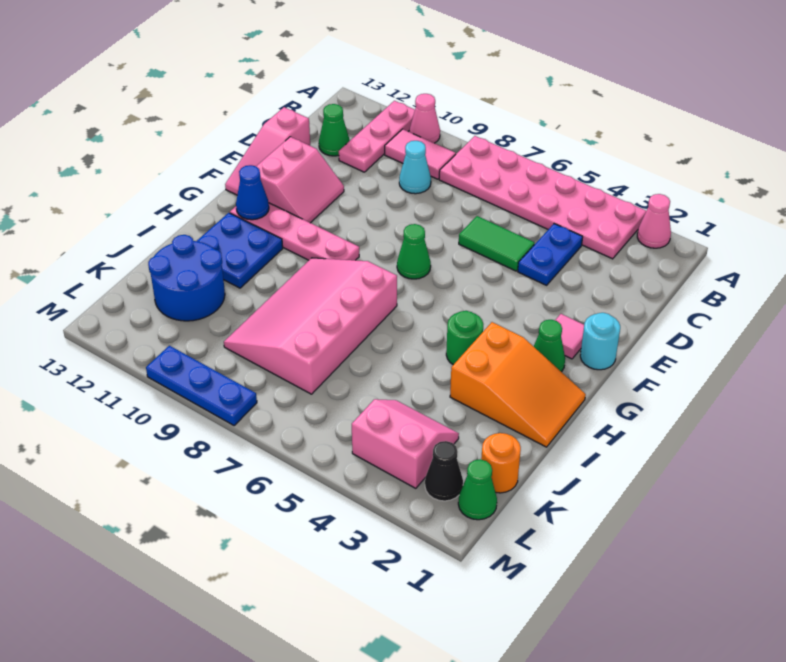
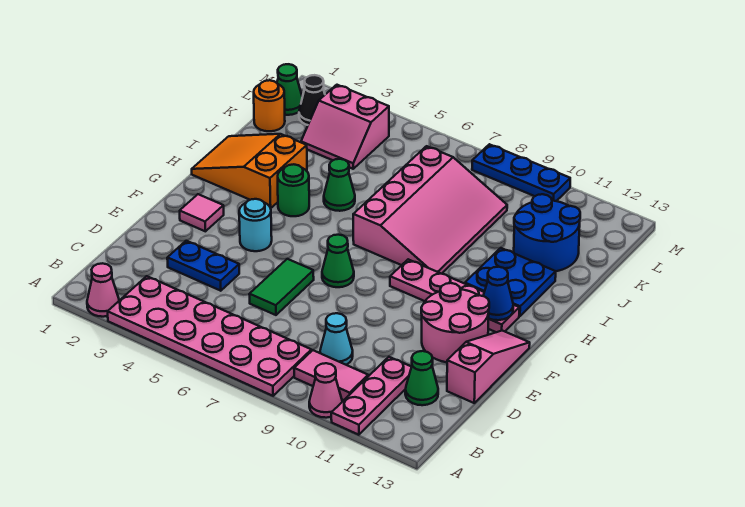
blue plate C4:D4 level 1 -> blue plate D3:D4 level 1
green tile D5:D6 level 1 -> green tile D6:E6 level 1
pink slope E11:F12 level 1 top 12 -> pink round brick E11:F12 level 1
cyan round brick F1 level 1 -> cyan round brick F4 level 1
green cone G2 level 1 -> green cone I5 level 1

